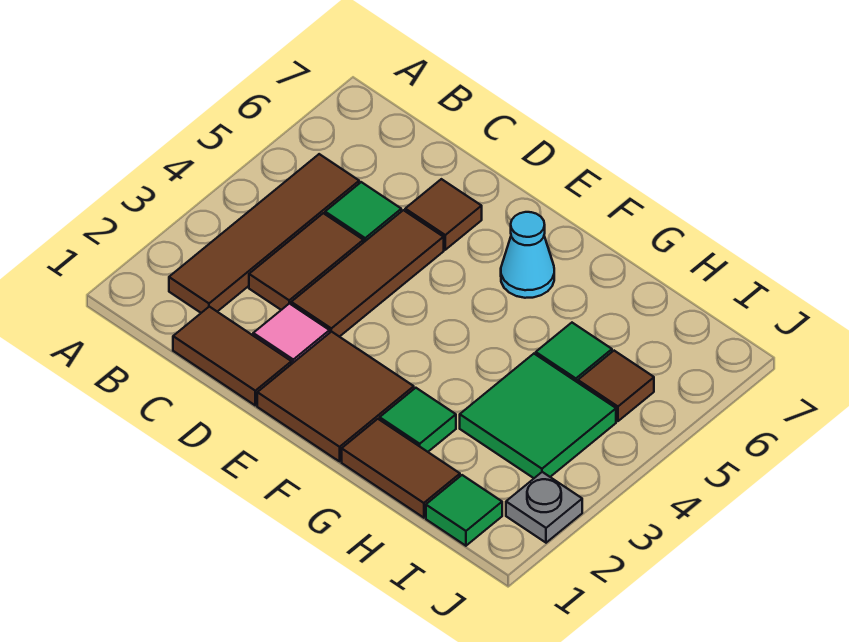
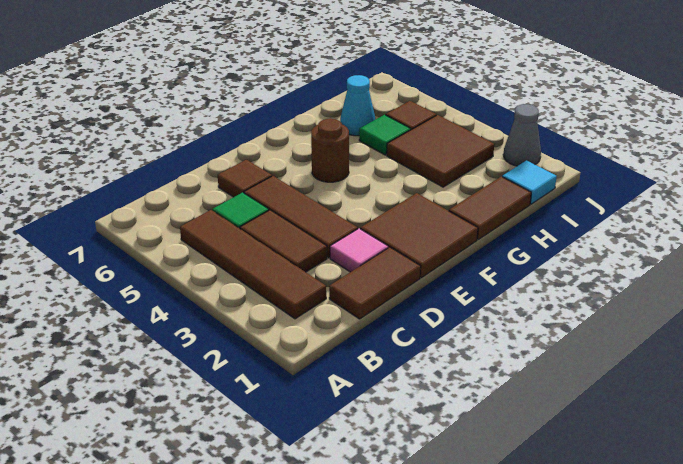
none -> brown round brick F5 level 1
cyan cone F6 level 1 -> cyan cone H6 level 1
green tile G2 level 1 -> none
green tile H3:I4 level 1 -> brown tile H3:I4 level 1
green tile I1 level 1 -> cyan tile I1 level 1
grey plate J2 level 1 -> grey cone J2 level 1

